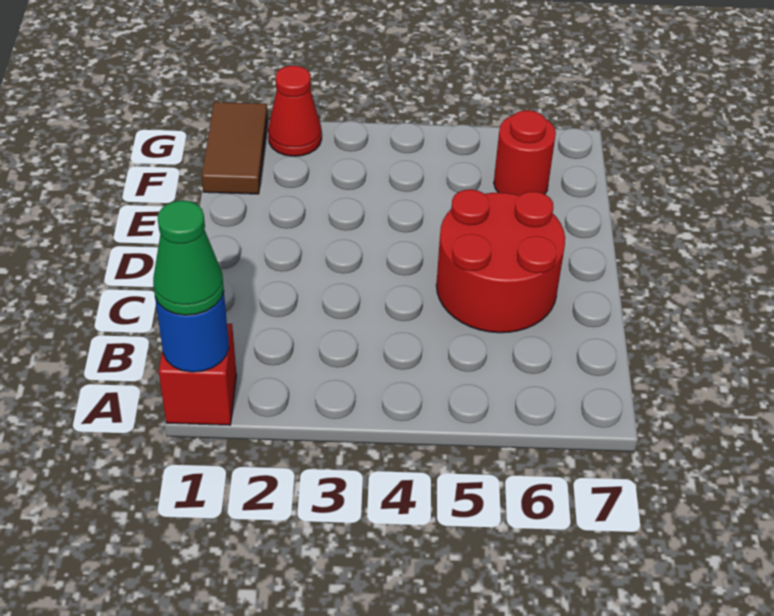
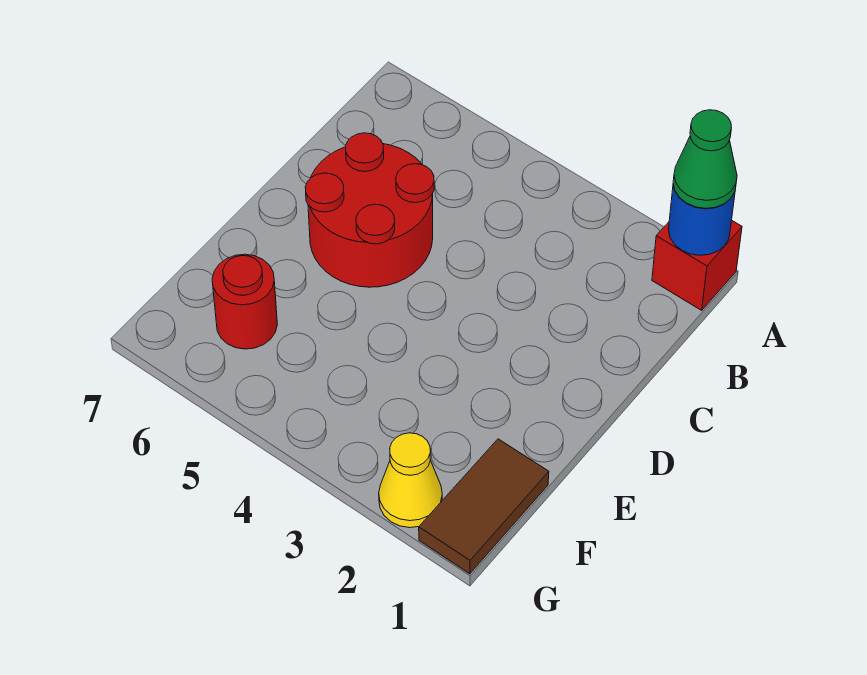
red cone G2 level 1 -> yellow cone G2 level 1

